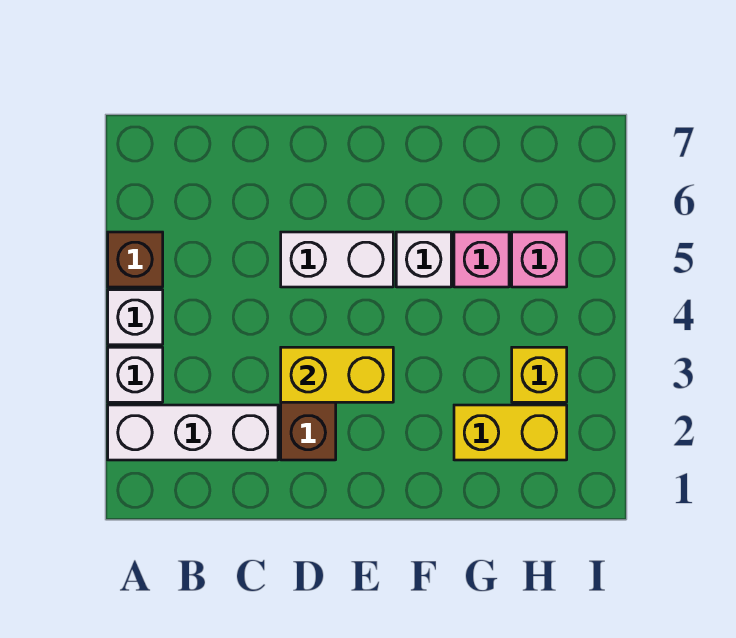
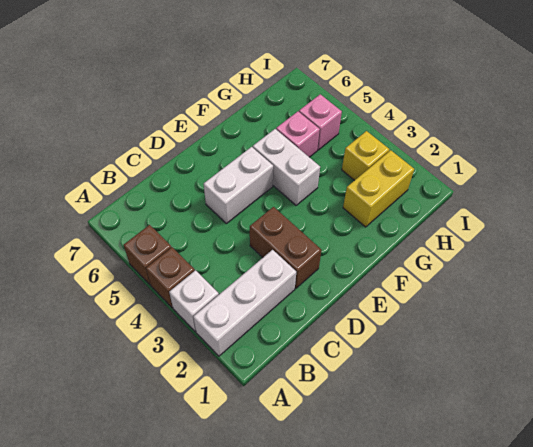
white brick A4 level 1 -> brown brick A4 level 1
yellow brick D3:E3 level 2 -> none
white brick F5 level 1 -> white brick F4:F5 level 1

